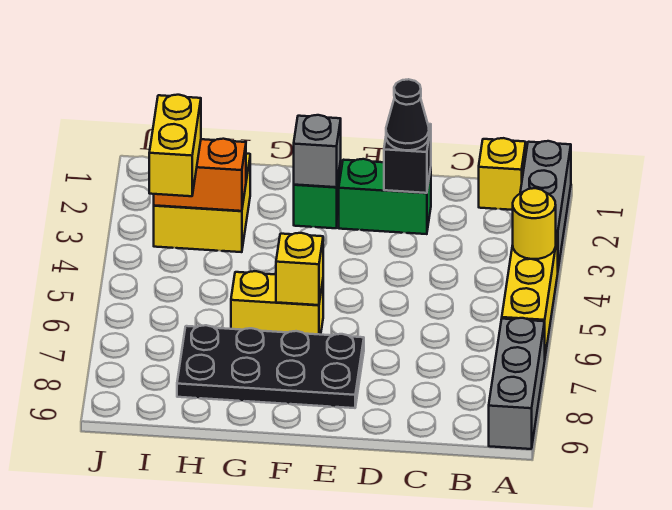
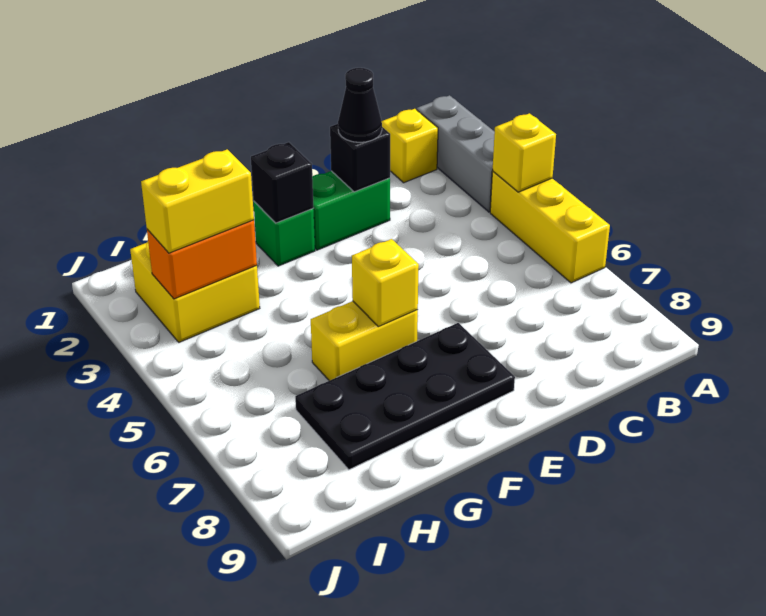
yellow round brick A4 level 2 -> yellow brick A4 level 2
grey brick A7:A9 level 1 -> none
grey brick F2 level 2 -> black brick F2 level 2
yellow brick I3:I4 level 3 -> yellow brick H3:I3 level 3

